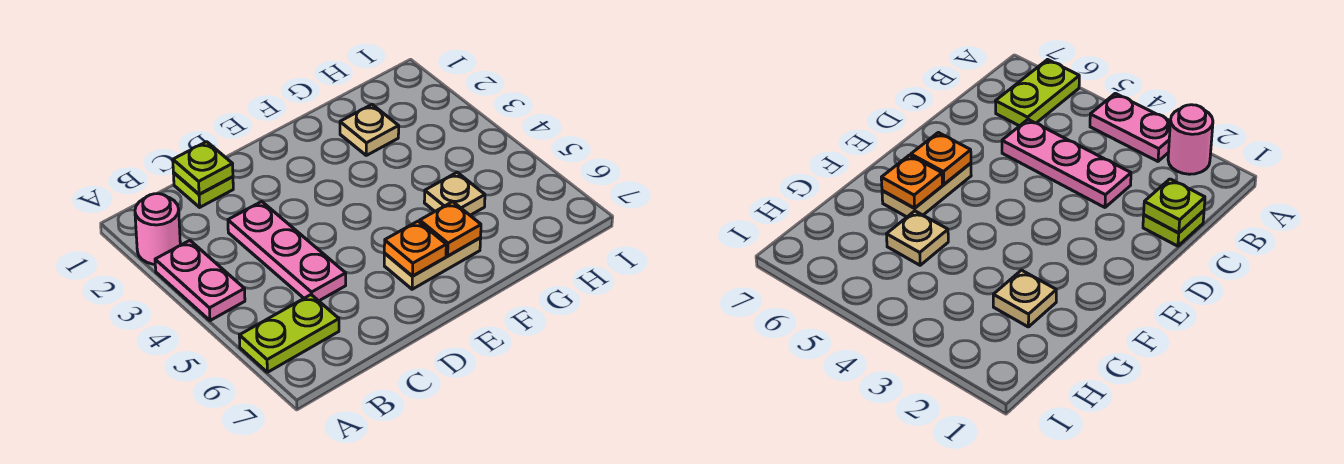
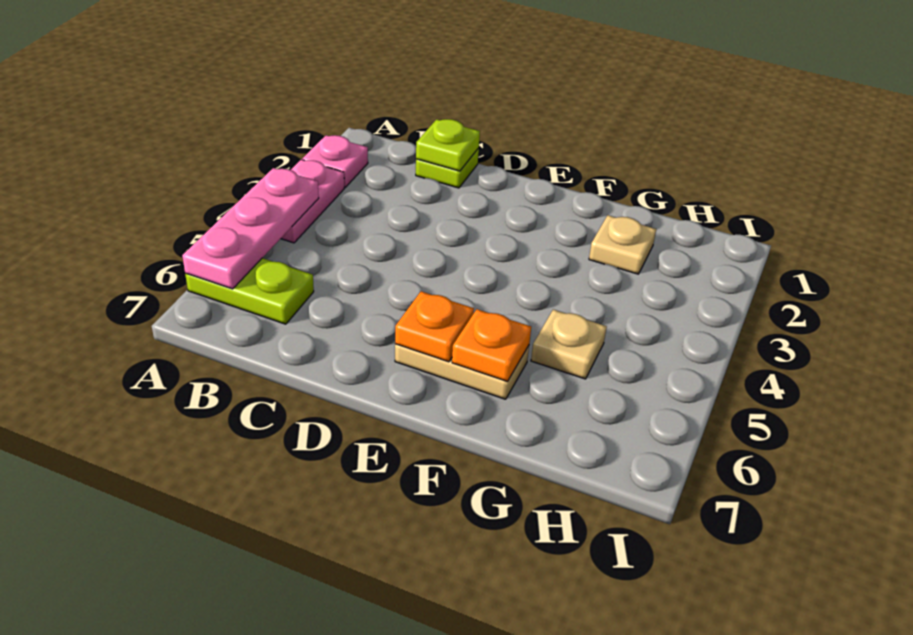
pink round brick A2 level 1 -> pink plate A2 level 1
pink plate C3:C5 level 1 -> pink plate A4:A6 level 2

